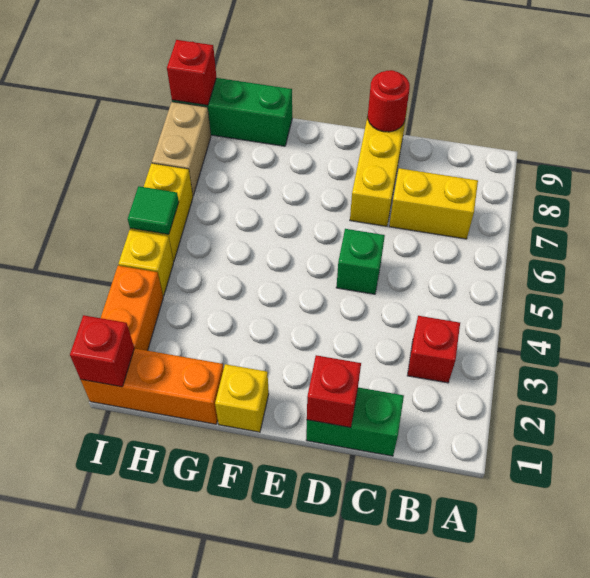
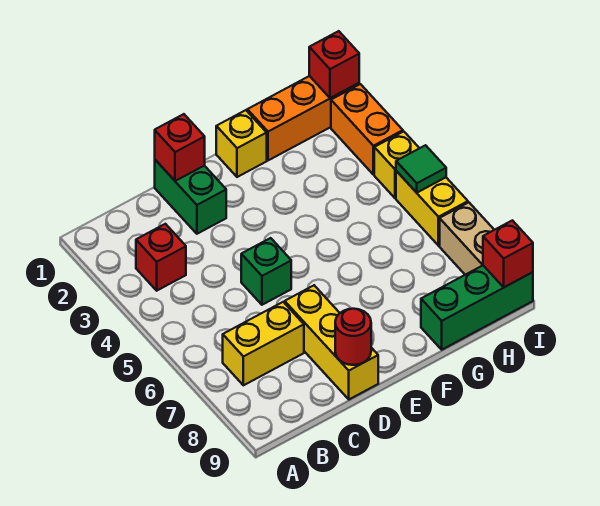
green brick C1:D1 level 1 -> green brick D1:D2 level 1

